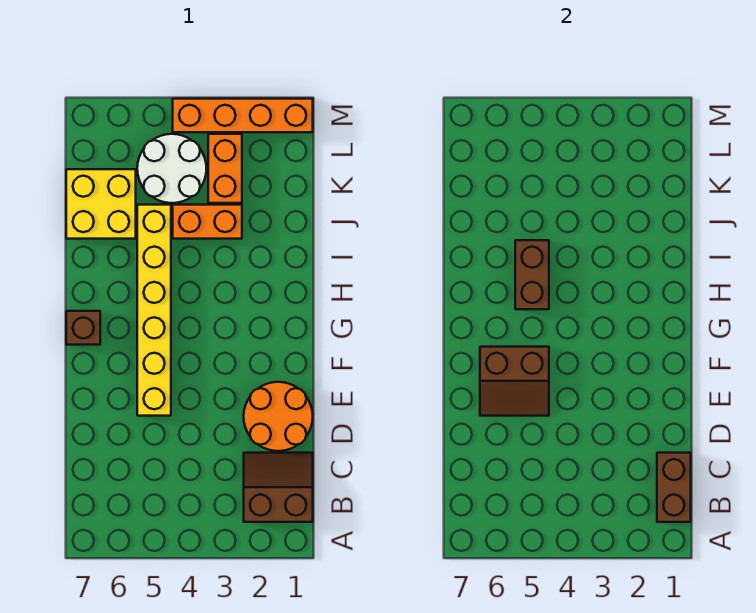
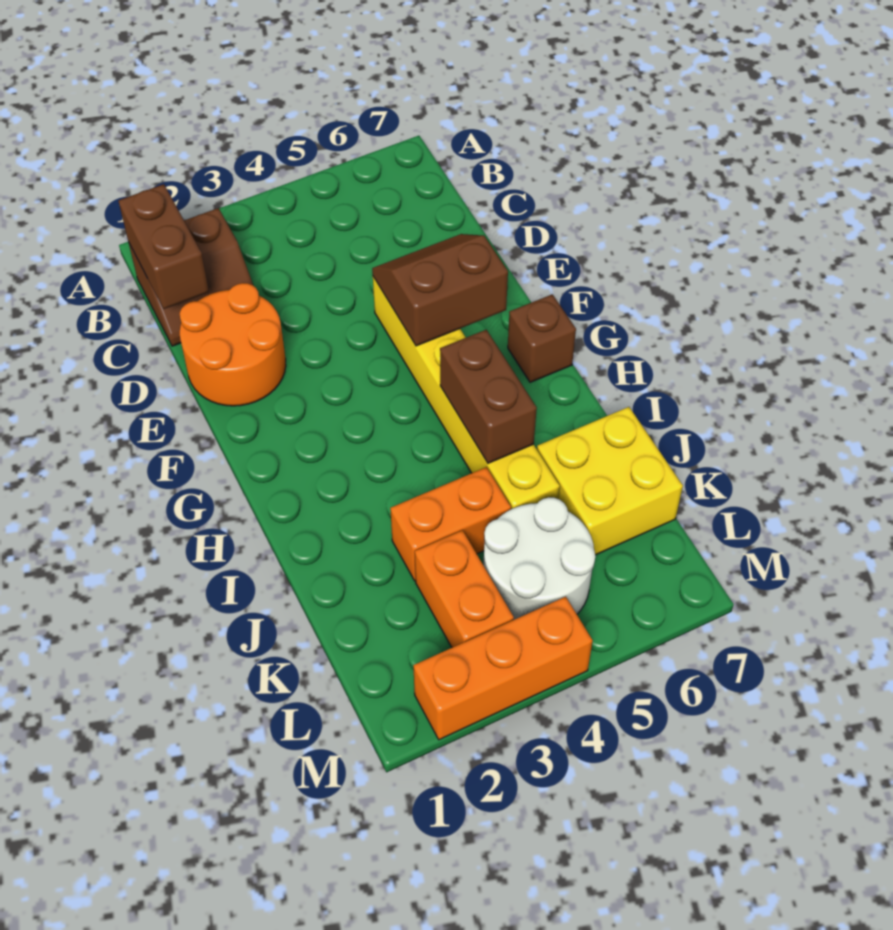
orange brick M1:M4 level 1 -> orange brick M2:M4 level 1

